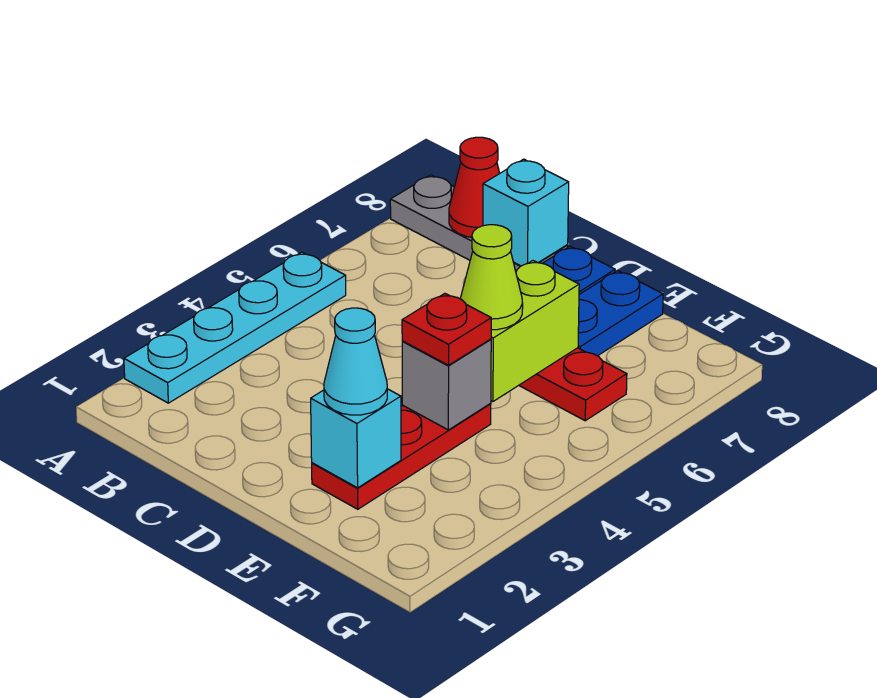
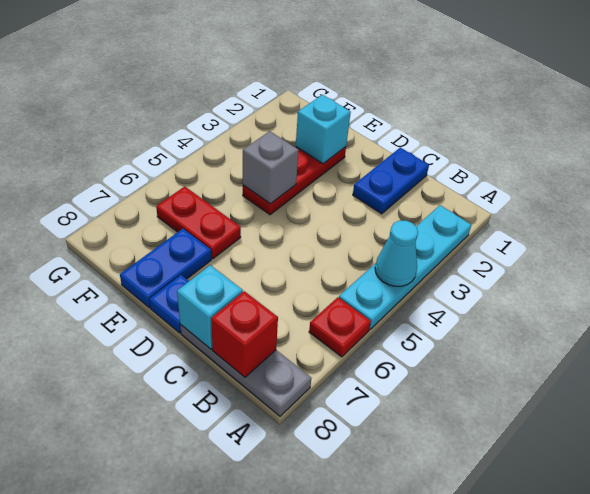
red cone B8 level 2 -> red brick B8 level 2
none -> blue plate C1:C2 level 1
cyan cone E2 level 3 -> cyan cone A4 level 2
red plate E4 level 3 -> red plate A6 level 1
lime brick E5:E6 level 2 -> none
lime cone E5 level 3 -> none

